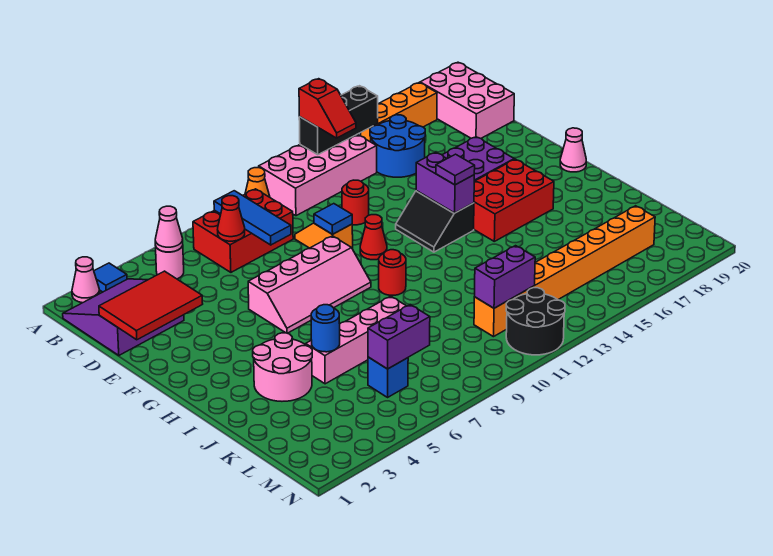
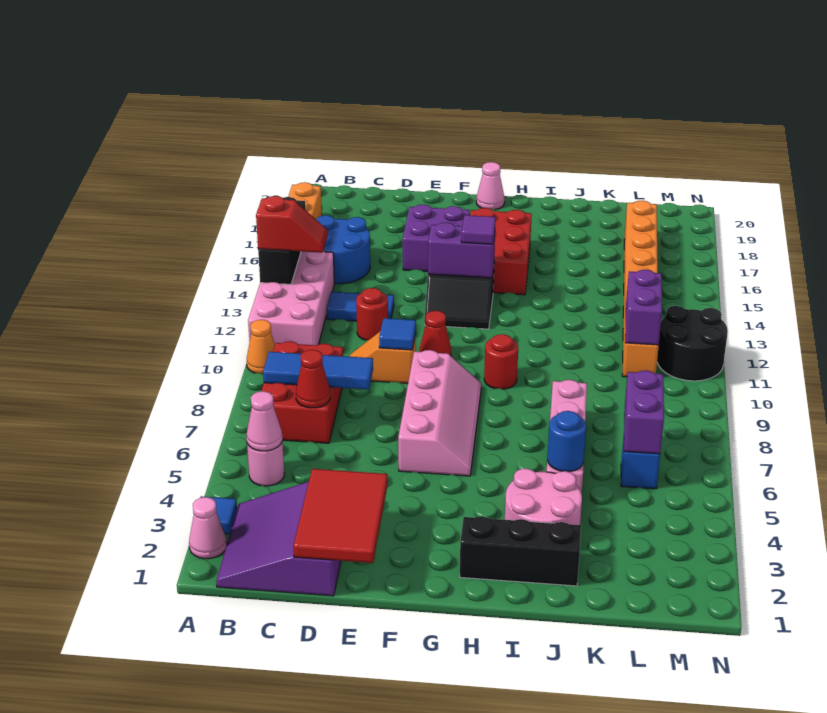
pink brick A19:C20 level 1 -> none
none -> blue tile C13:D13 level 1
none -> black brick H2:J2 level 1

